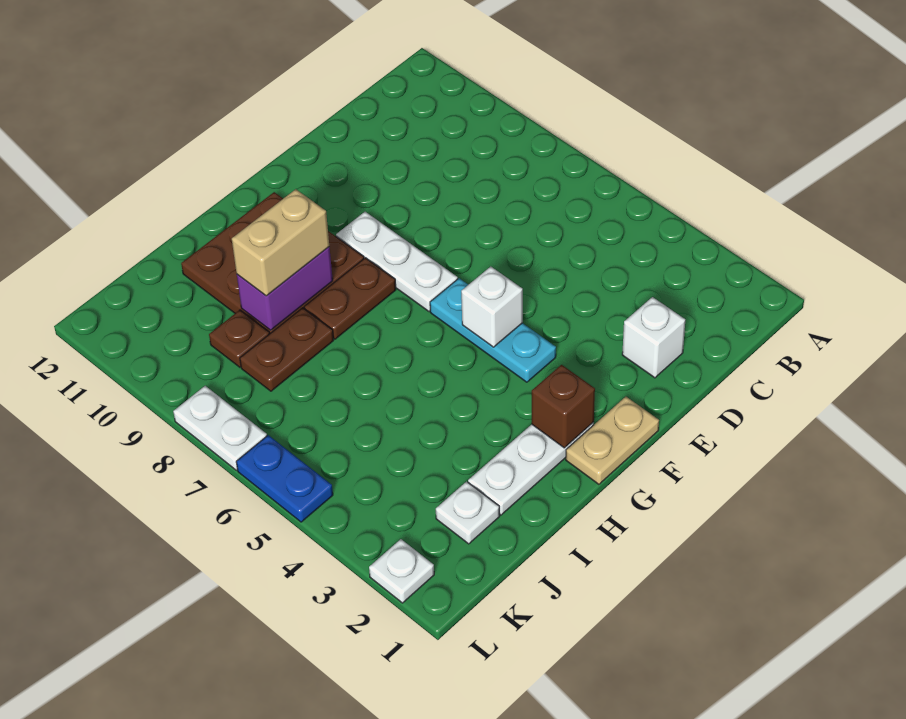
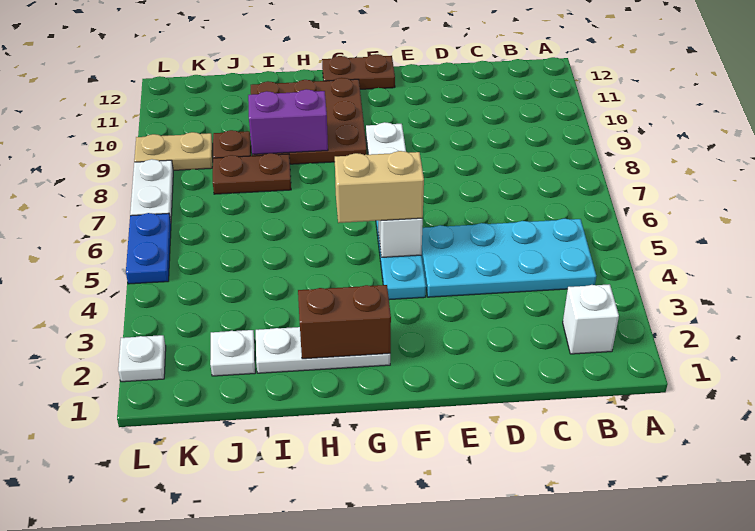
none -> cyan plate B4:E5 level 1
white brick D2 level 1 -> white brick B2 level 1
tan plate F1:G1 level 1 -> tan plate K9:L9 level 1
brown brick G2 level 2 -> brown brick G2:H2 level 2
brown plate G8:H8 level 1 -> brown plate F12:G12 level 1
tan brick H9:I9 level 3 -> tan brick F5:G5 level 3

